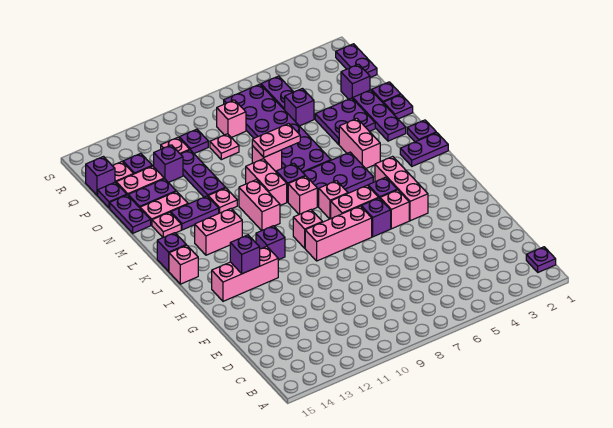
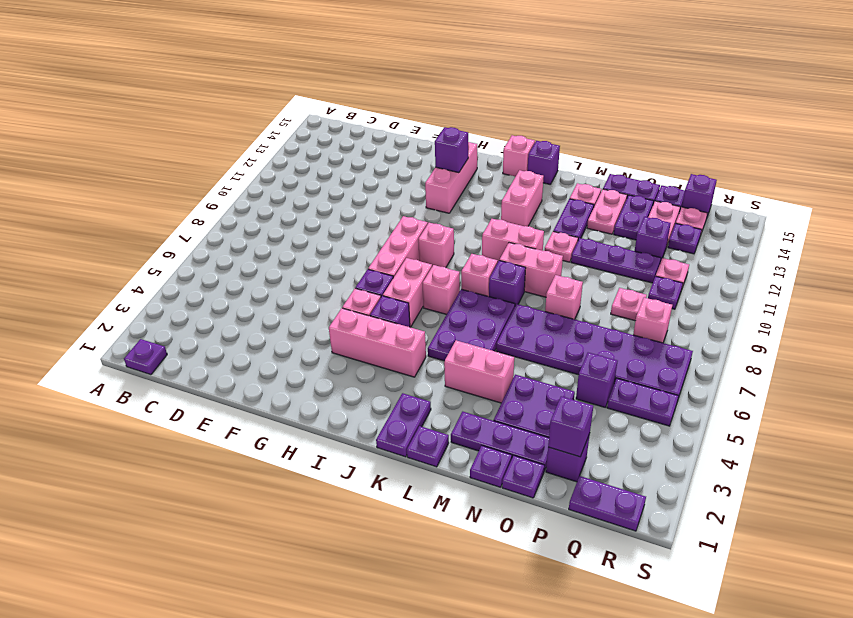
purple brick I11 level 1 -> purple brick P2 level 2
pink plate N7:N8 level 2 -> none

